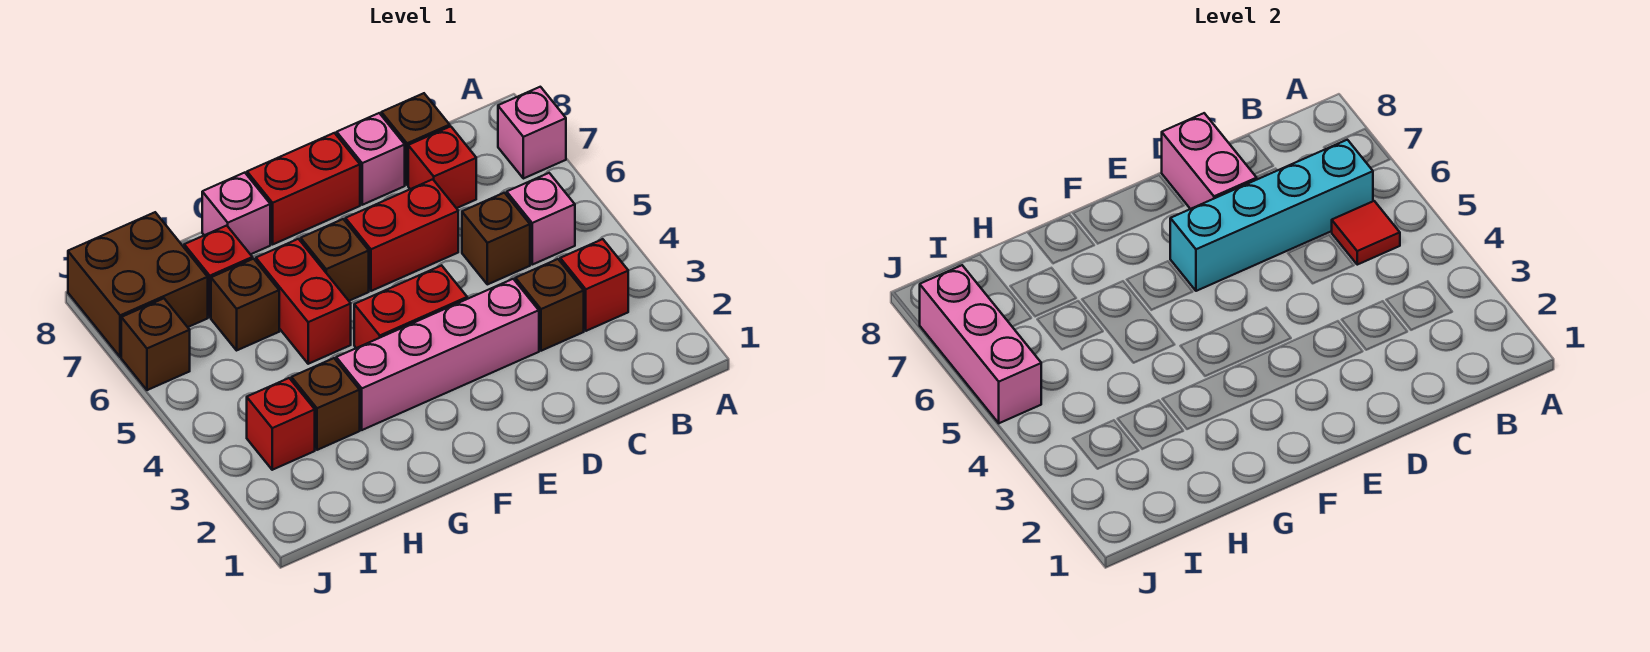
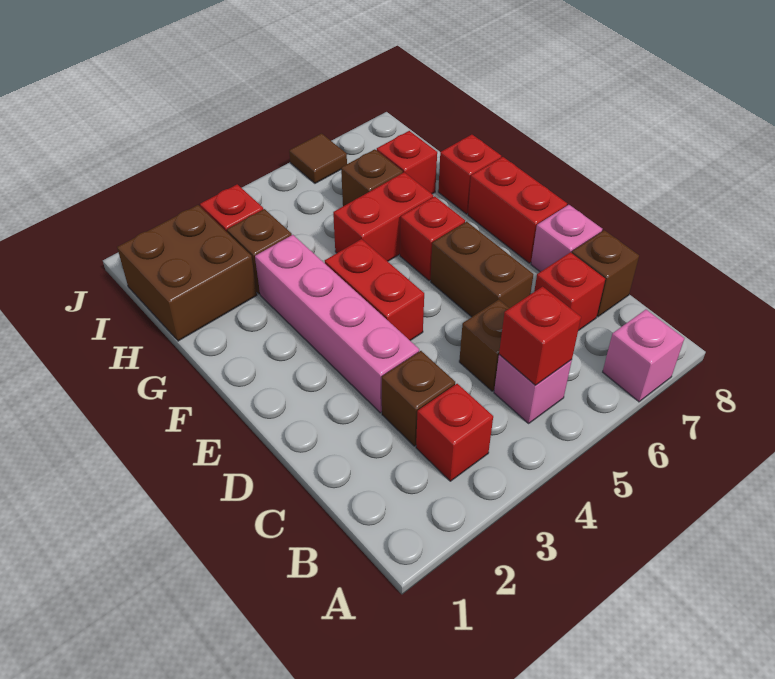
red tile B5 level 2 -> red brick B5 level 2
cyan brick B6:E6 level 2 -> none
red brick D6:E6 level 1 -> brown brick D6:E6 level 1
pink brick D7:D8 level 2 -> none
brown brick F6 level 1 -> red brick F6 level 1
pink brick G8 level 1 -> red brick G8 level 1
brown brick I7:J8 level 1 -> brown brick H1:I2 level 1
pink brick J5:J7 level 2 -> none
brown brick J6 level 1 -> brown tile J6 level 1

